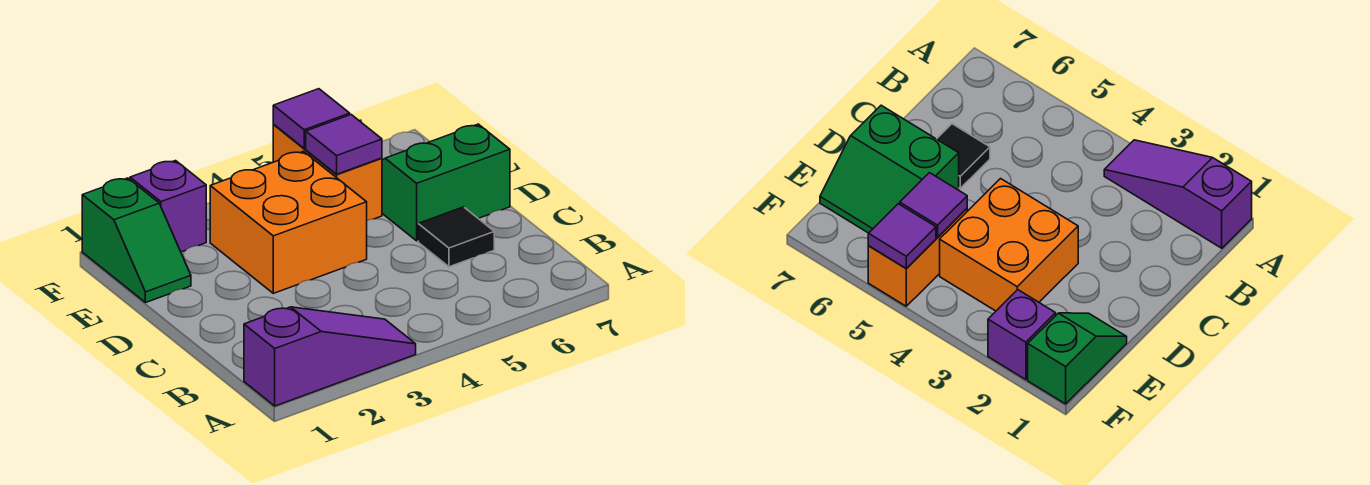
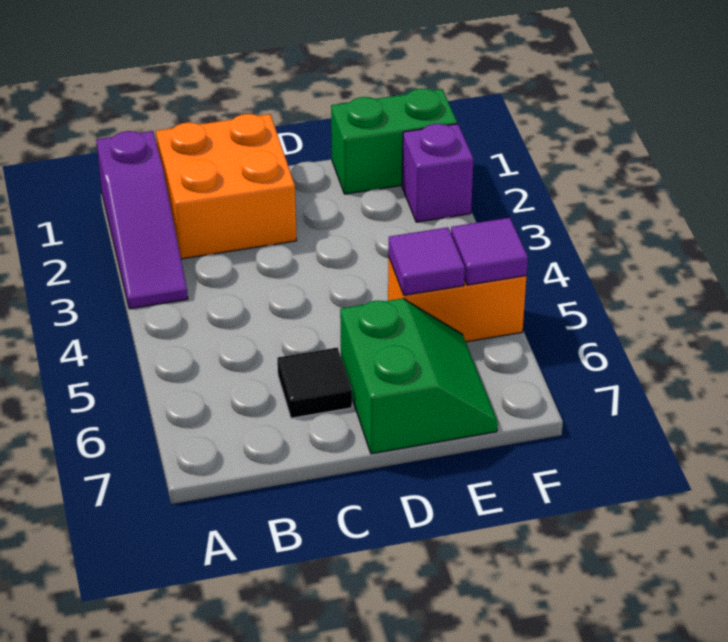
orange brick D3:E4 level 1 -> orange brick B1:C2 level 1
green slope E1:F1 level 1 top F -> green brick E1:F1 level 1

